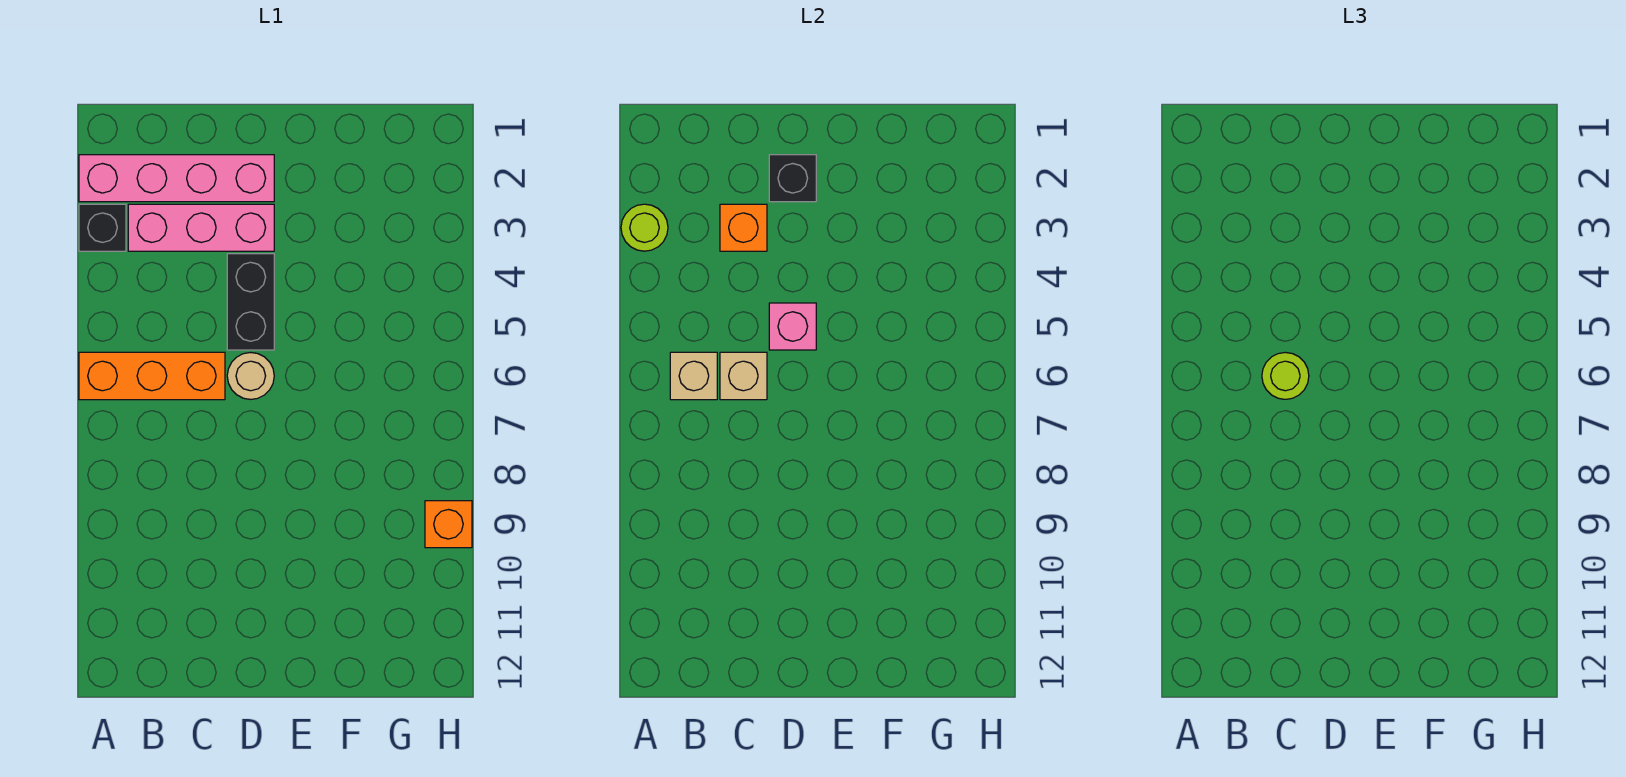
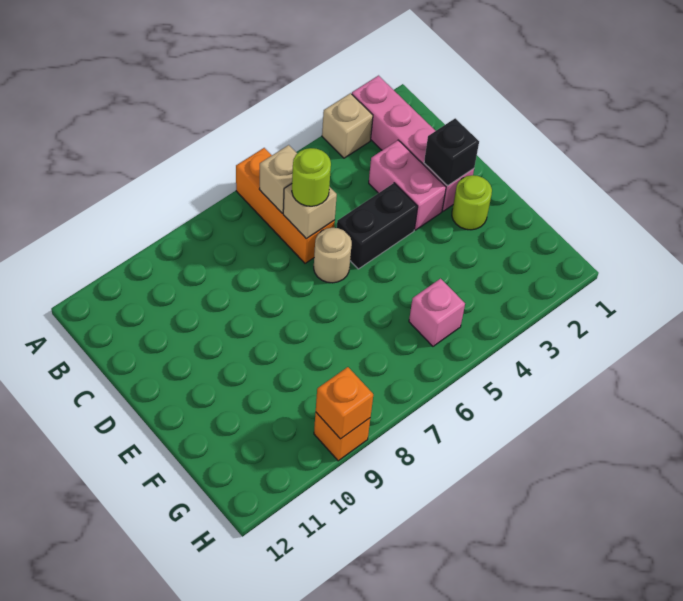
black brick A3 level 1 -> tan brick A3 level 1
lime round brick A3 level 2 -> lime round brick E2 level 1
pink brick B3:D3 level 1 -> pink brick C3:D3 level 1
orange brick C3 level 2 -> orange brick H9 level 2
pink brick D5 level 2 -> pink brick G5 level 1

